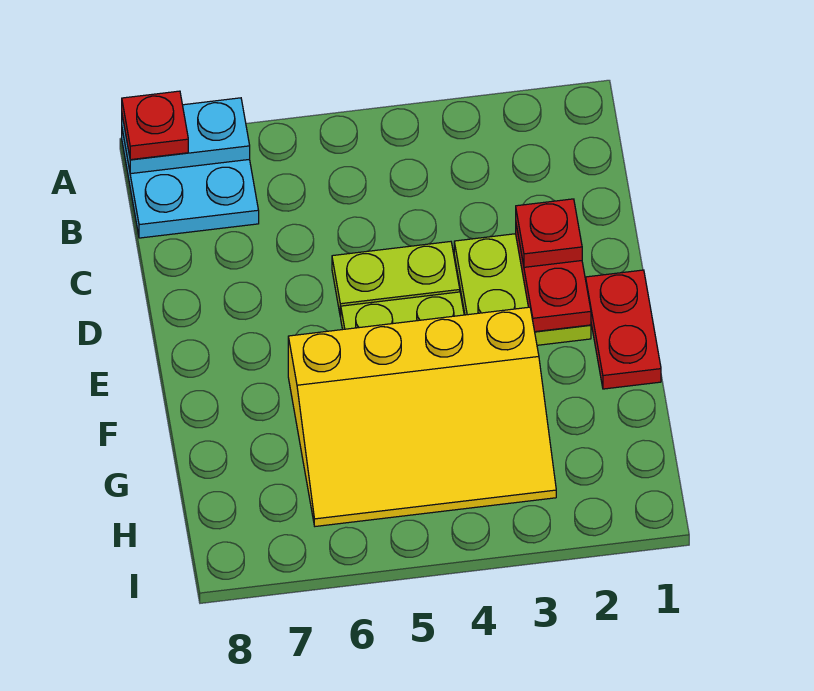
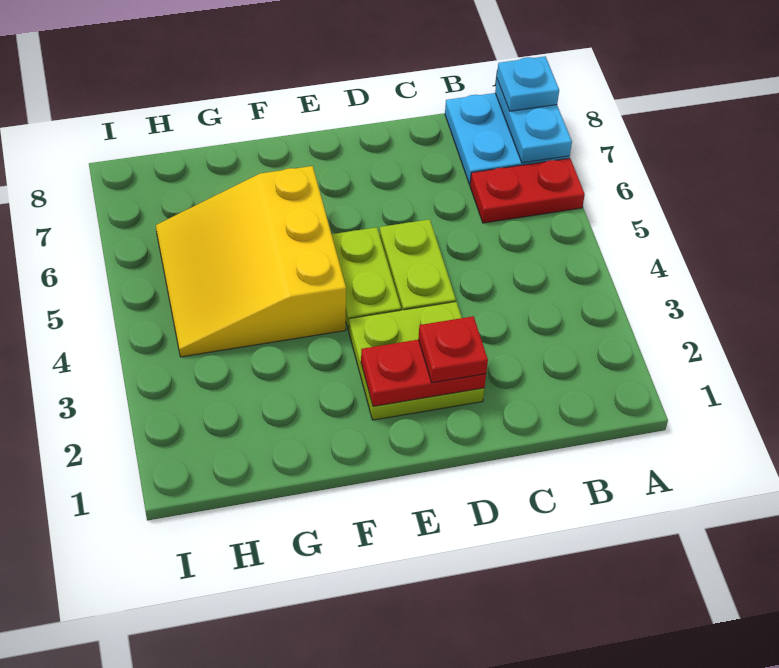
red plate A8 level 3 -> cyan plate A8 level 3
red plate E1:F1 level 1 -> red plate A6:B6 level 1
yellow slope F3:H6 level 1 top F -> yellow slope F4:H6 level 1 top F

